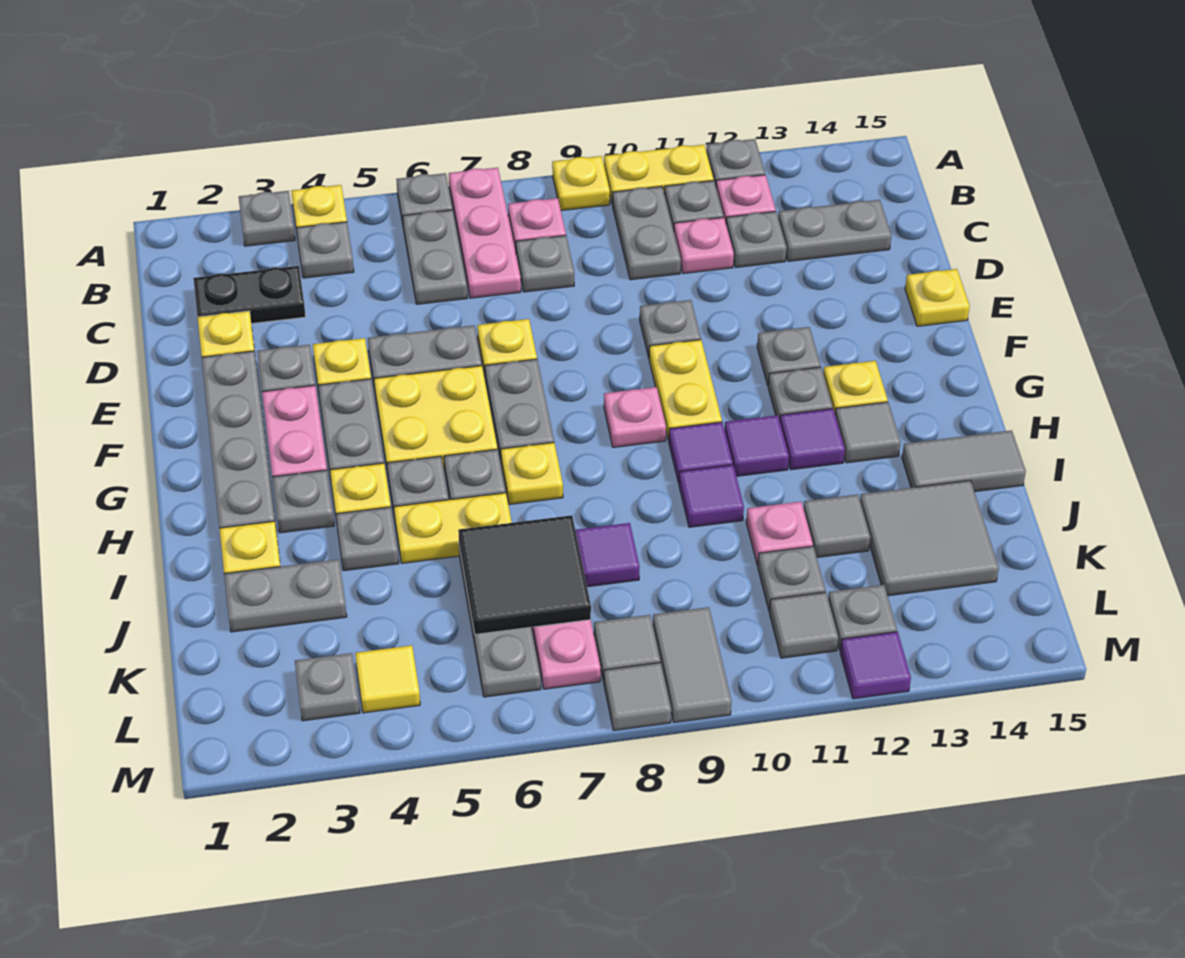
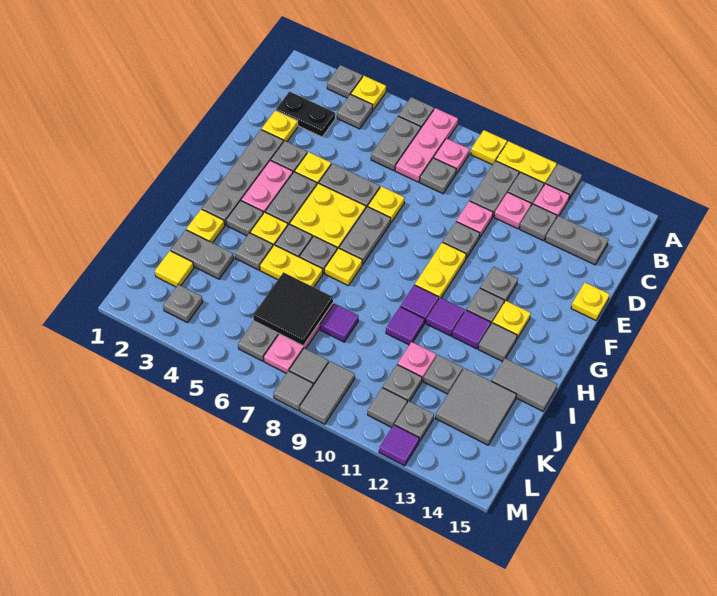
pink plate G9 level 1 -> pink plate D10 level 1
grey tile J12 level 1 -> grey plate J12 level 1
yellow tile L4 level 1 -> yellow tile K2 level 1

